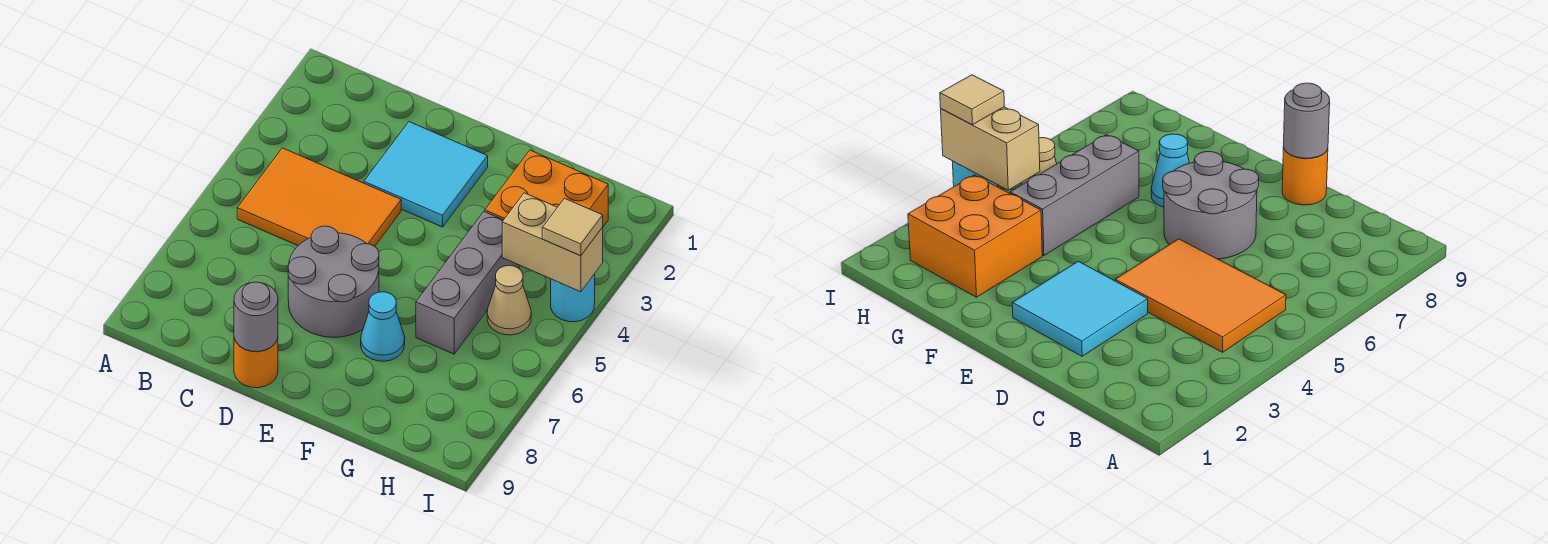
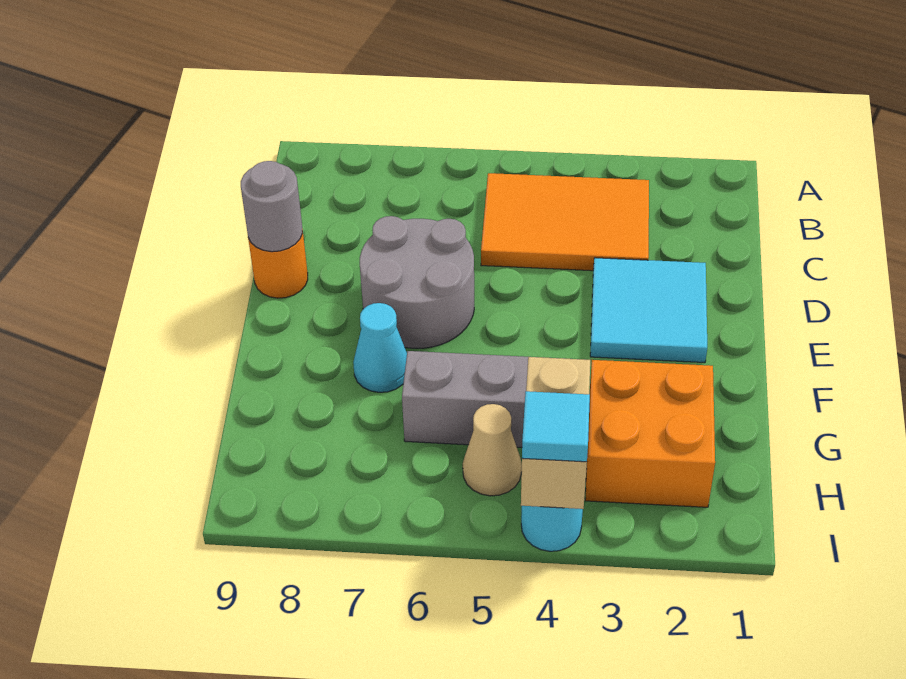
orange tile B4:D5 level 1 -> orange tile B3:C5 level 1
tan tile I4 level 3 -> cyan tile I4 level 3

